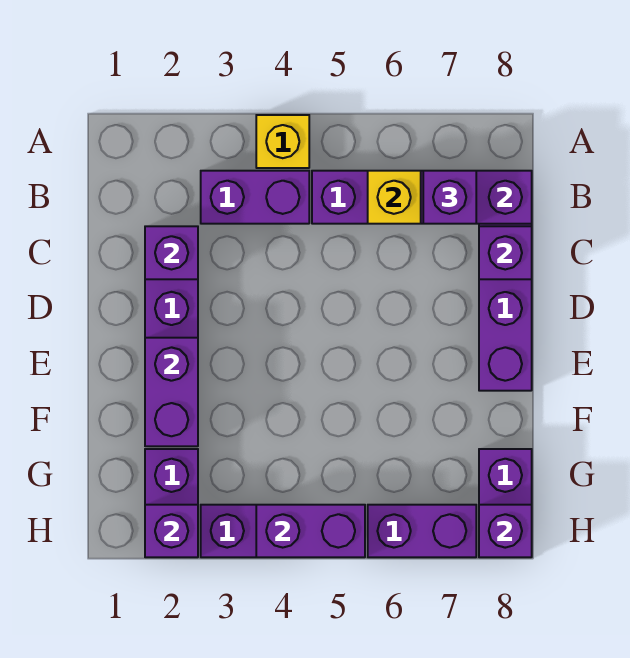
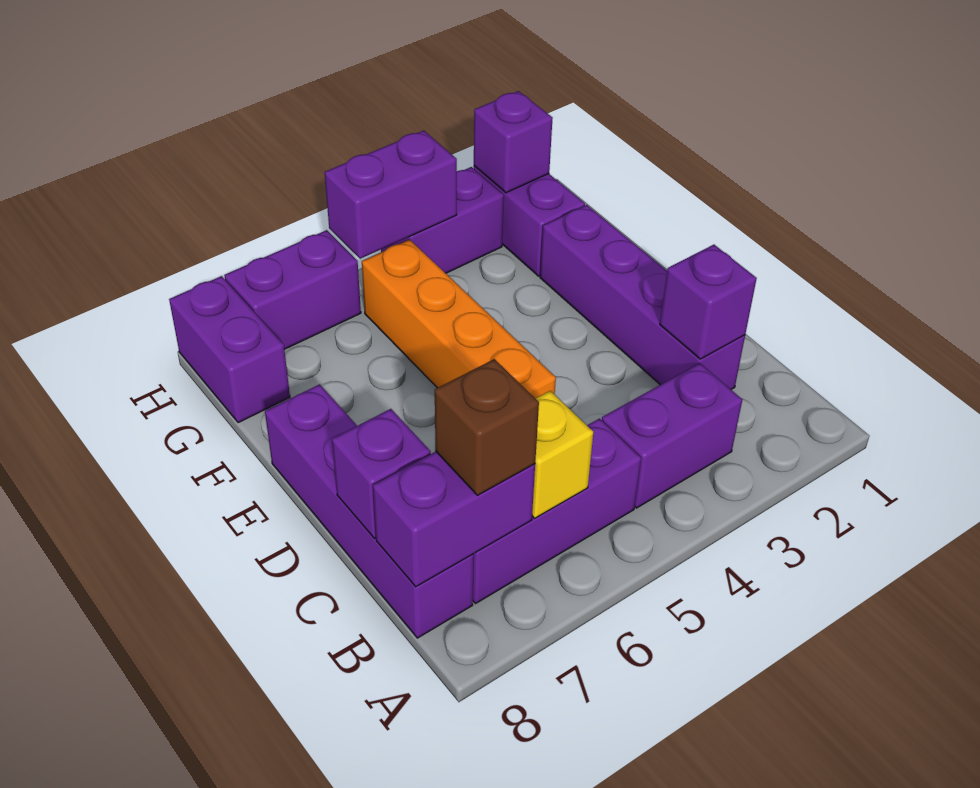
yellow brick A4 level 1 -> none
purple brick B7 level 3 -> brown brick B7 level 3
none -> orange brick D5:G5 level 1
purple brick E2:F2 level 2 -> none
purple brick H8 level 2 -> none

